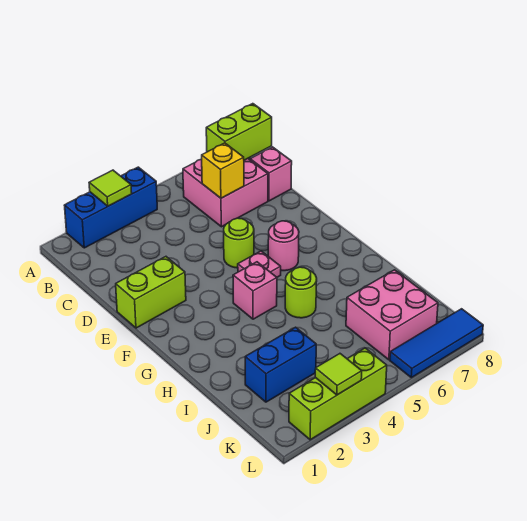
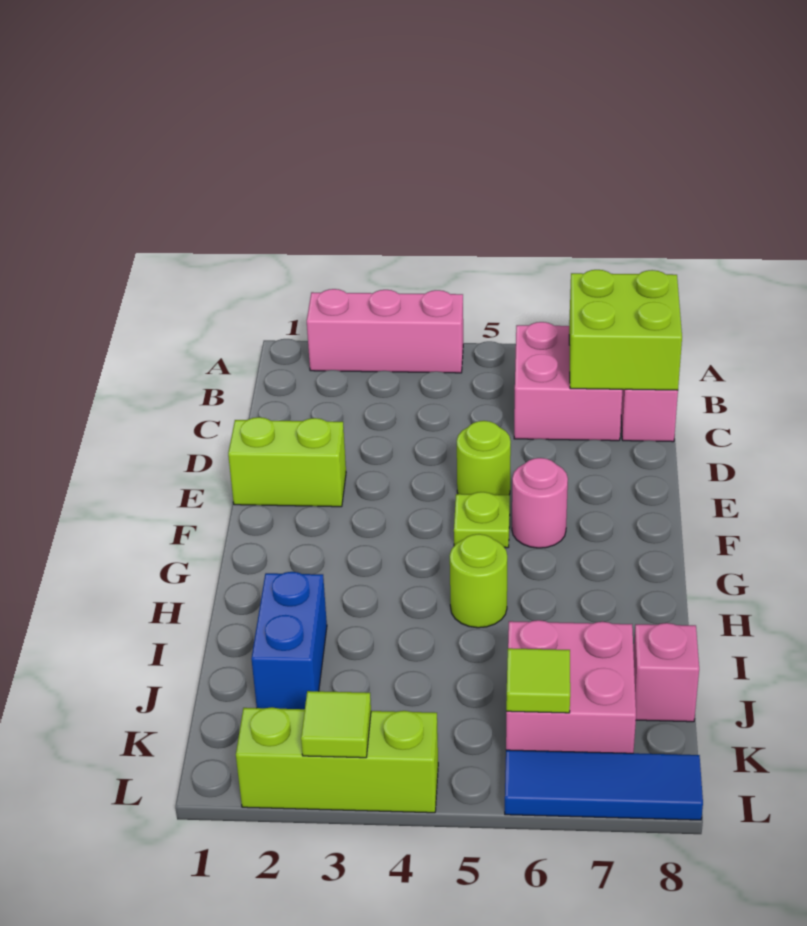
blue brick A2:A4 level 1 -> pink brick A2:A4 level 1
lime tile A3 level 2 -> lime tile K6 level 2
lime brick B7:B8 level 2 -> lime brick B7:C8 level 2
yellow brick C6 level 2 -> none
pink plate F5 level 1 -> lime plate F5 level 1
pink brick G4 level 1 -> pink brick J8 level 1
blue brick J2:J3 level 1 -> blue brick I2:J2 level 1

